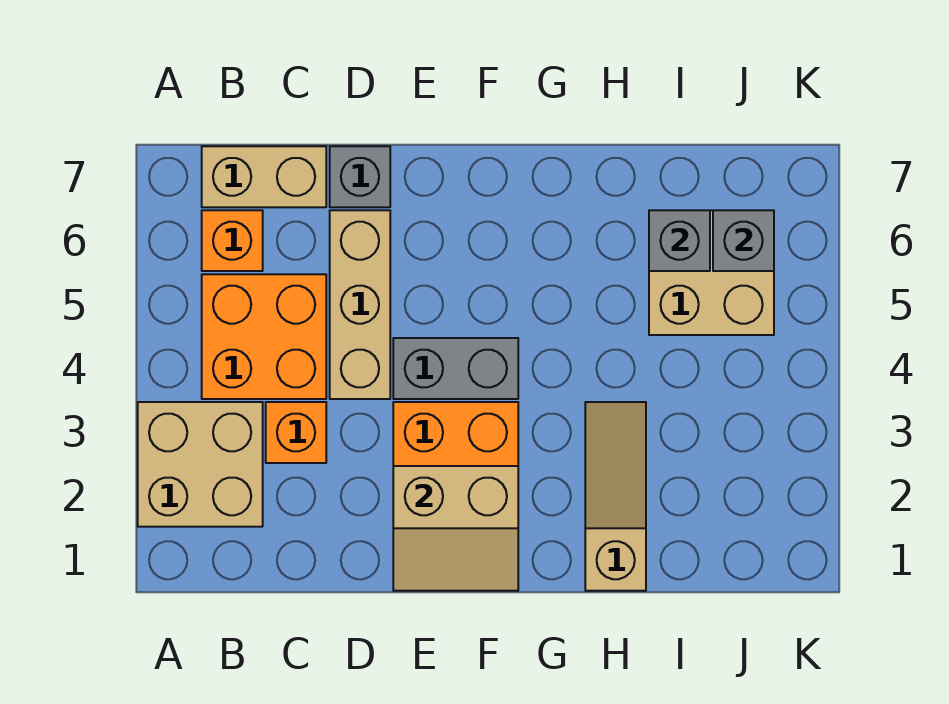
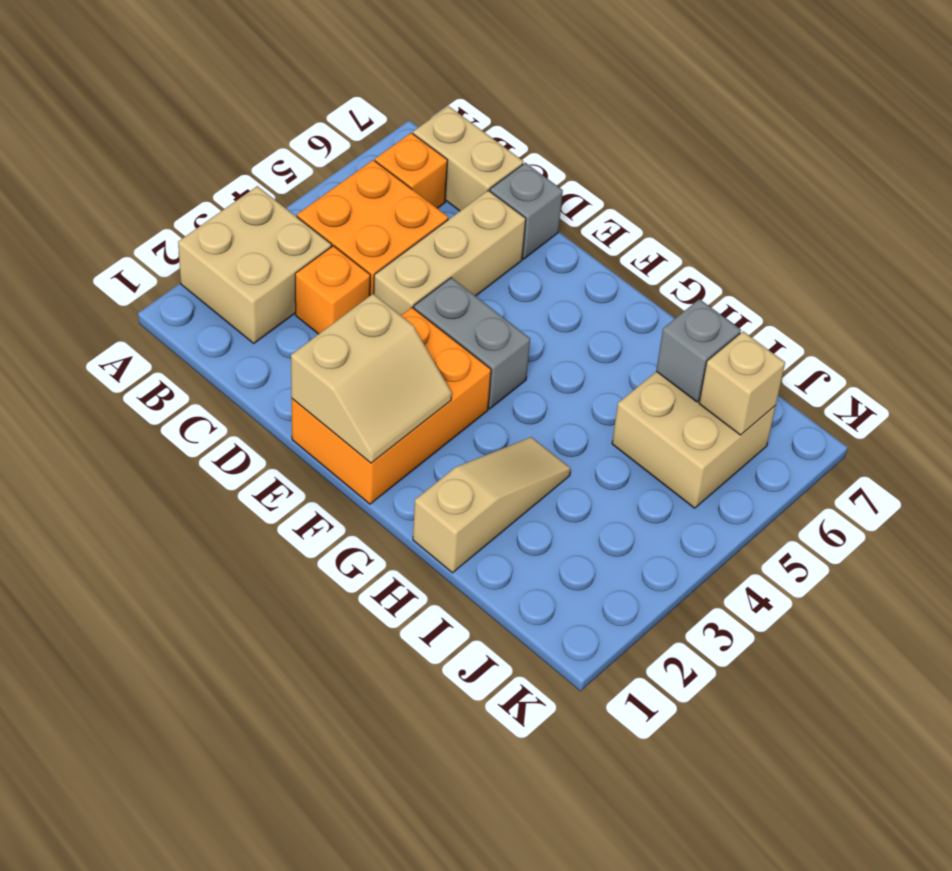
tan slope E1:F2 level 2 top 2 -> tan slope E1:F2 level 2 top E
grey brick J6 level 2 -> tan brick J6 level 2

